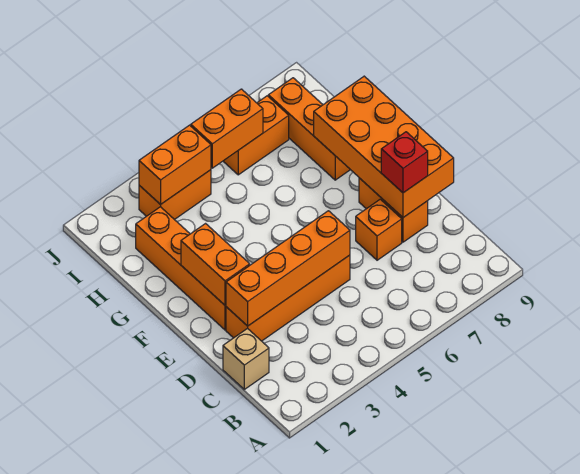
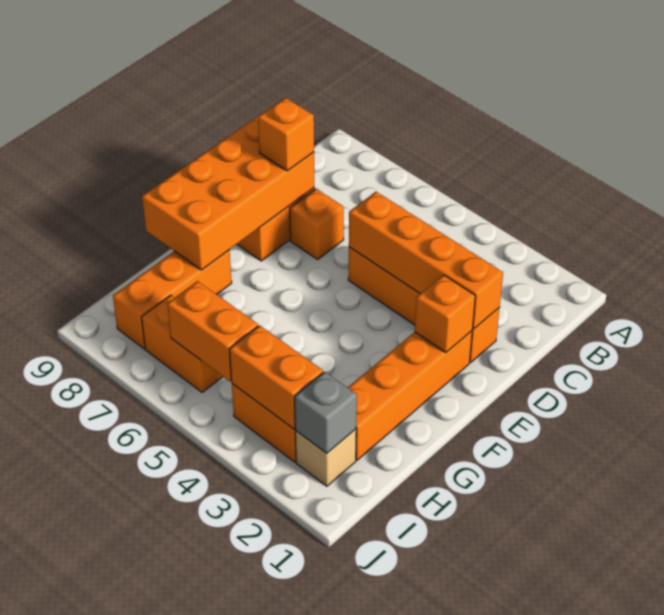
tan brick C1 level 1 -> tan brick I2 level 1
red brick D8 level 3 -> orange brick D8 level 3
orange brick E2:F2 level 2 -> orange brick E2 level 2
none -> grey brick I2 level 2

